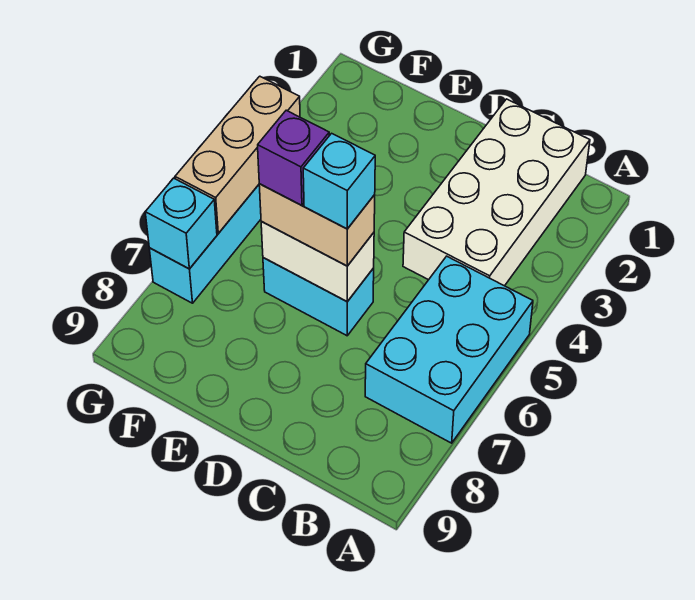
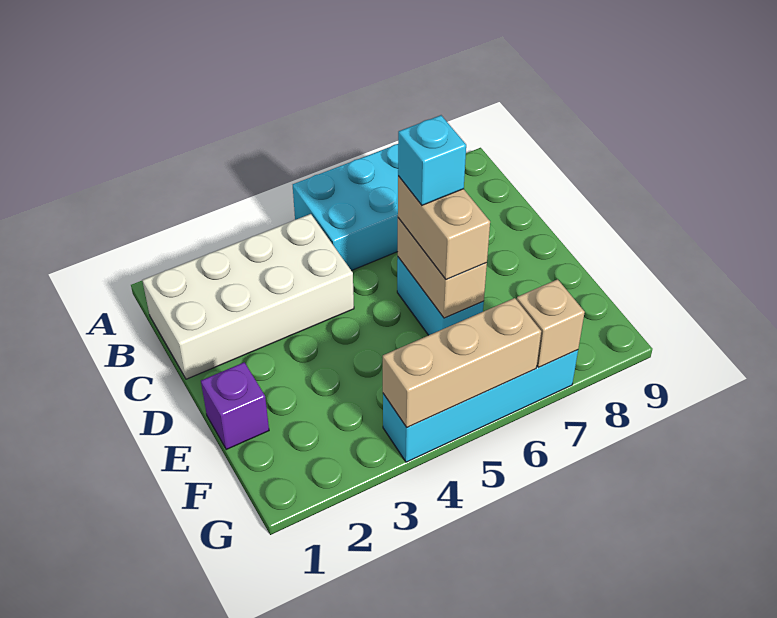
white brick D6:E6 level 2 -> tan brick D6:E6 level 2
purple brick E6 level 4 -> purple brick E1 level 1
cyan brick G7 level 2 -> tan brick G7 level 2

